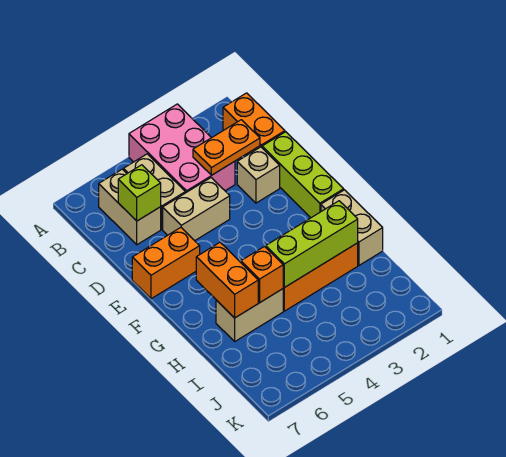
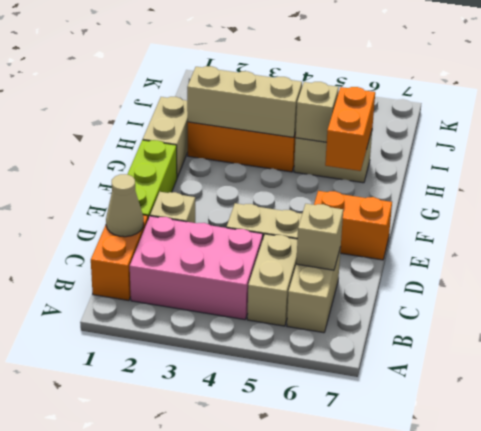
pink brick A3:C4 level 1 -> pink brick B2:C4 level 1
none -> tan cone C1 level 2
orange plate C2:C3 level 2 -> none
lime brick C6 level 2 -> tan brick C6 level 2
lime brick H2:H4 level 2 -> tan brick H2:H4 level 2
orange brick H5 level 2 -> tan brick H5 level 2

